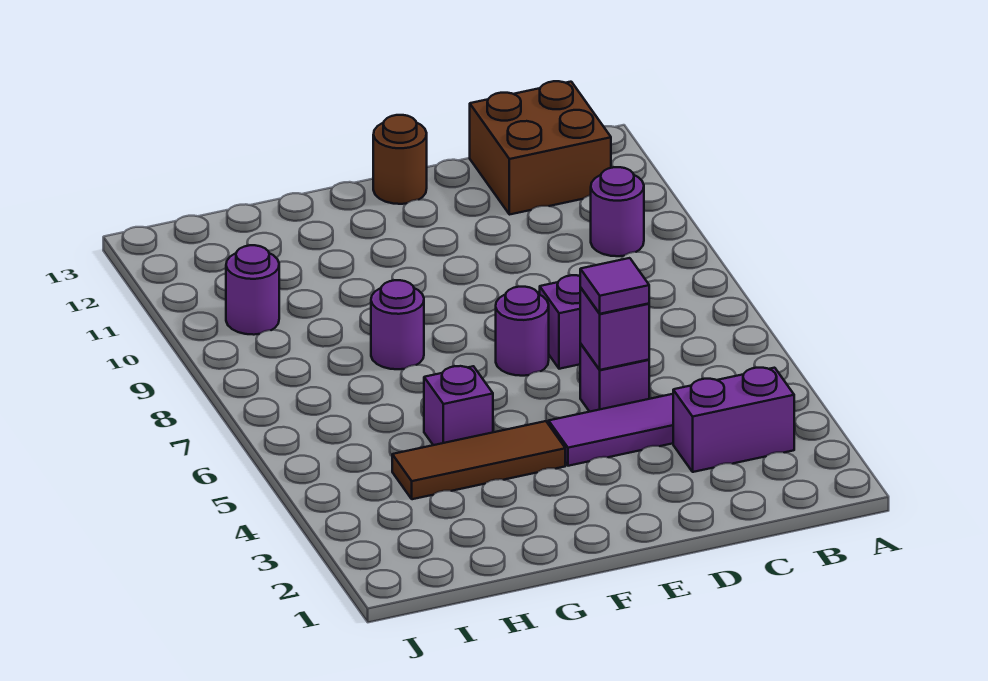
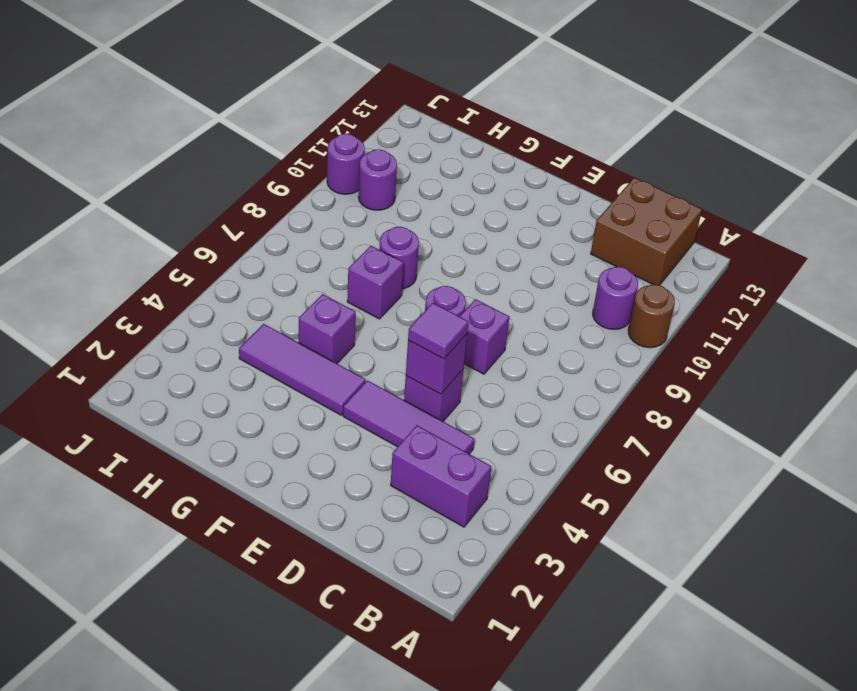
brown round brick E13 level 1 -> brown round brick A10 level 1
brown tile F4:H4 level 1 -> purple tile F4:H4 level 1
none -> purple brick G7 level 1
none -> purple round brick J10 level 1

